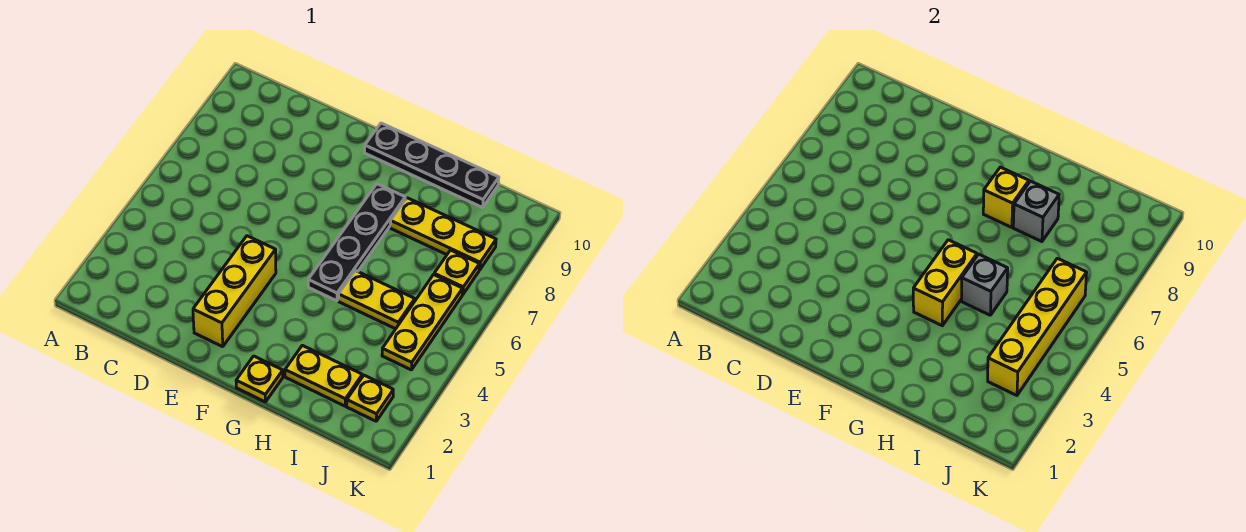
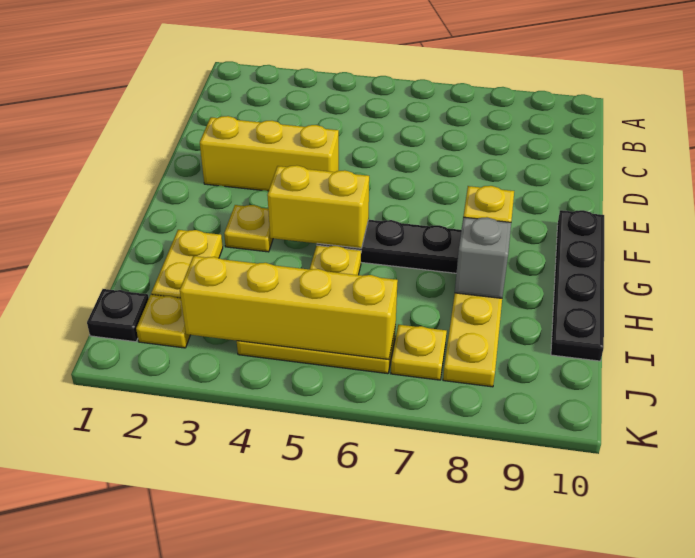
yellow plate G1 level 1 -> yellow plate G3 level 1
grey brick H5 level 2 -> none
none -> black plate J1 level 1

